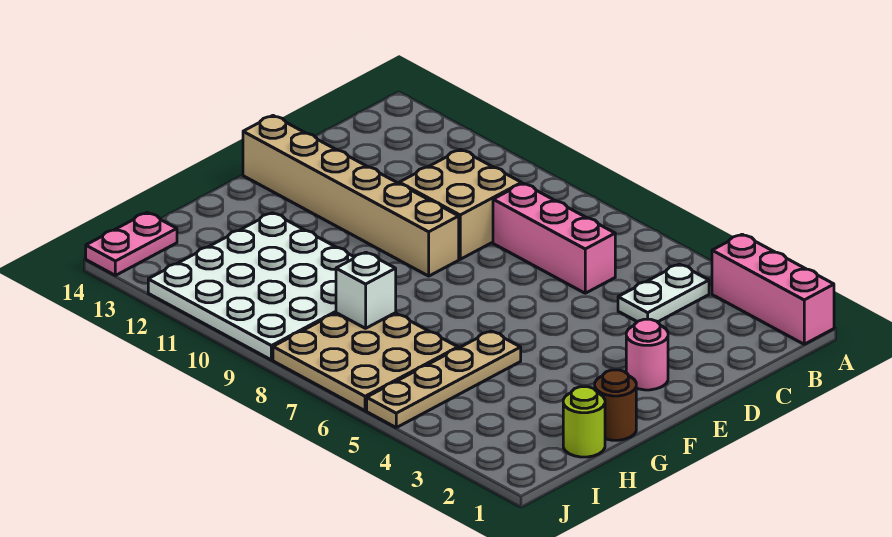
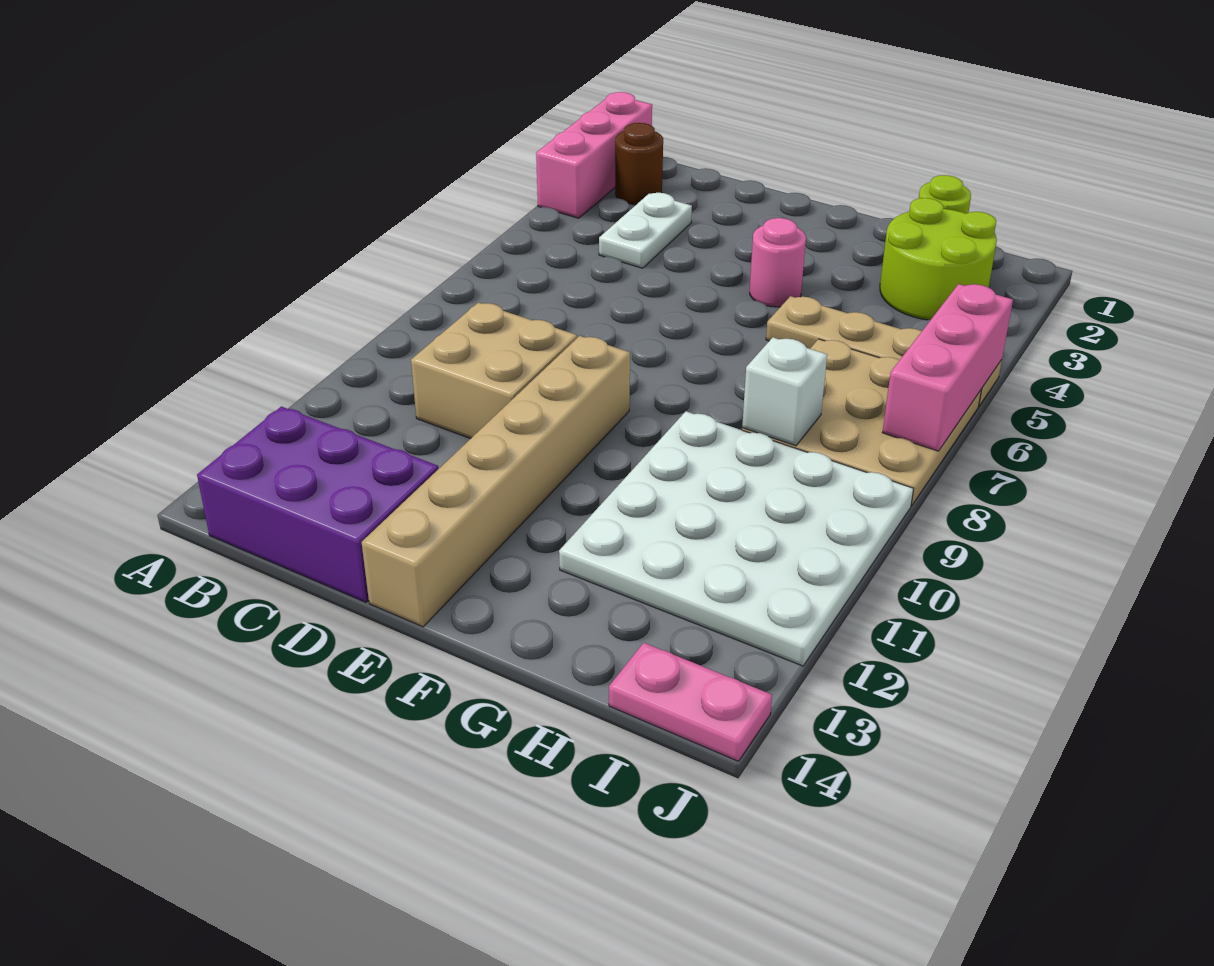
white plate B4:C4 level 1 -> white plate C3:C4 level 1
none -> purple brick B13:D14 level 1
pink brick C6:C8 level 1 -> pink brick J5:J7 level 2
pink round brick E2 level 1 -> pink round brick F4 level 1
brown round brick G1 level 1 -> brown round brick B2 level 1
none -> lime round brick H2:I3 level 1

